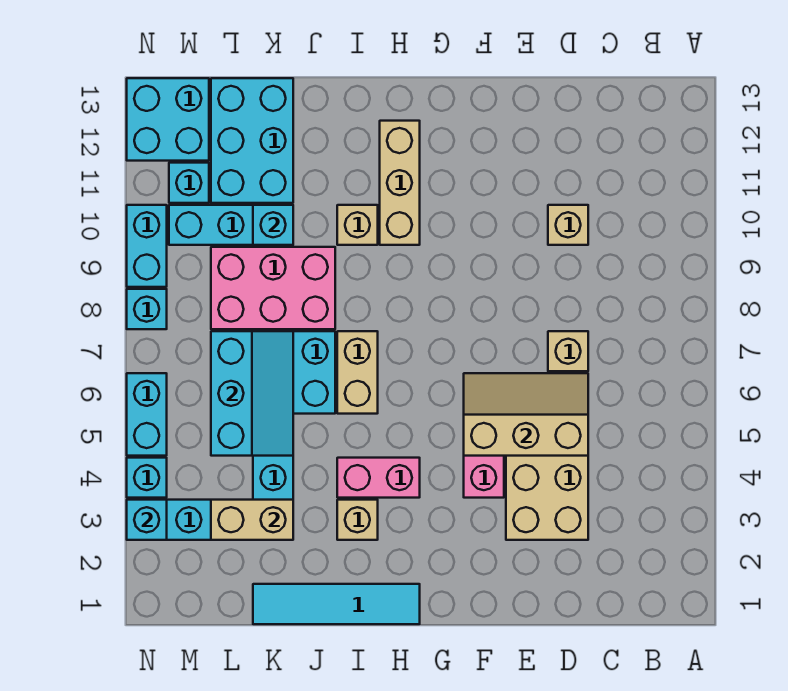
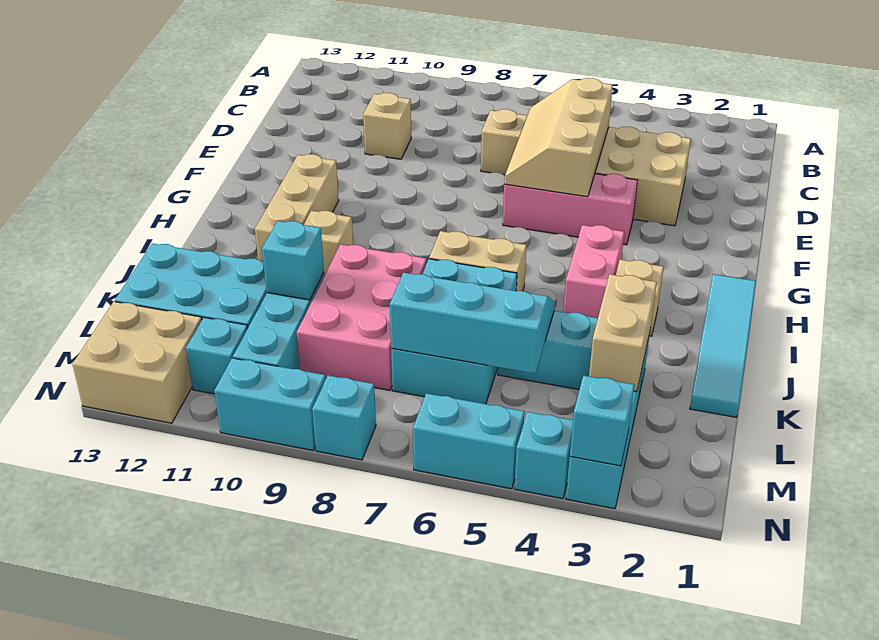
tan brick H10:H12 level 1 -> tan brick G11:I11 level 1
cyan brick M12:N13 level 1 -> tan brick M12:N13 level 1

